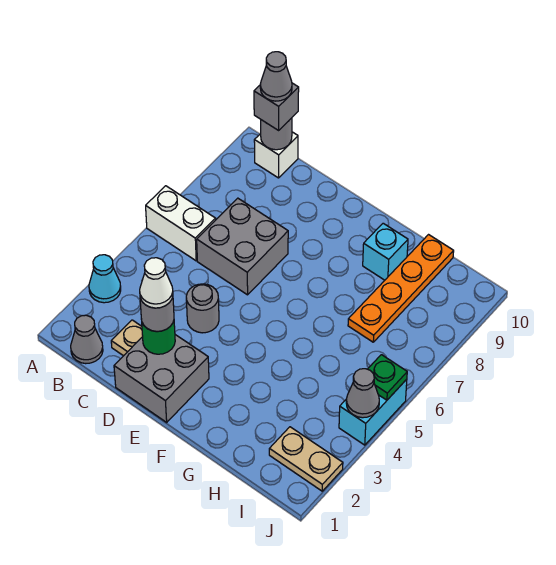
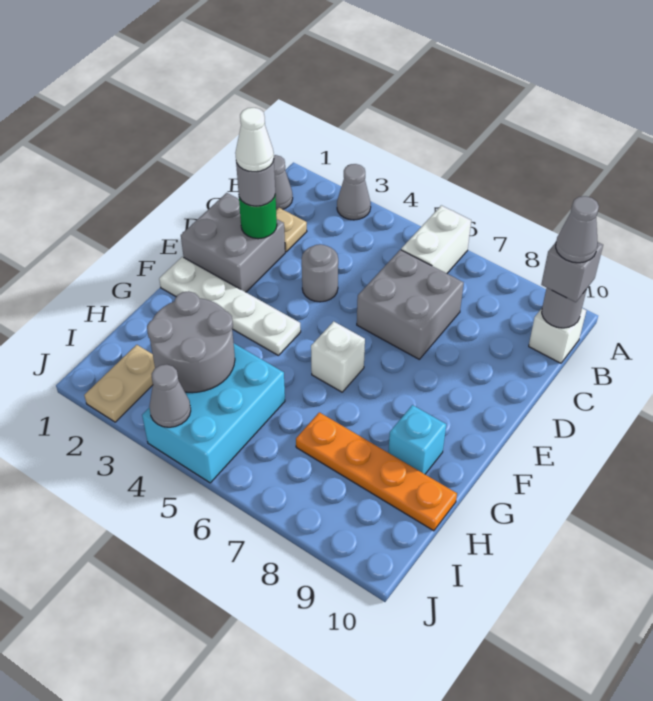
cyan cone A3 level 1 -> grey cone A3 level 1
none -> white plate F1:F4 level 1
none -> white brick F6 level 1
none -> grey round brick H3:I4 level 2
cyan brick J4:J5 level 1 -> cyan brick H4:J5 level 1
green plate J5 level 2 -> none

